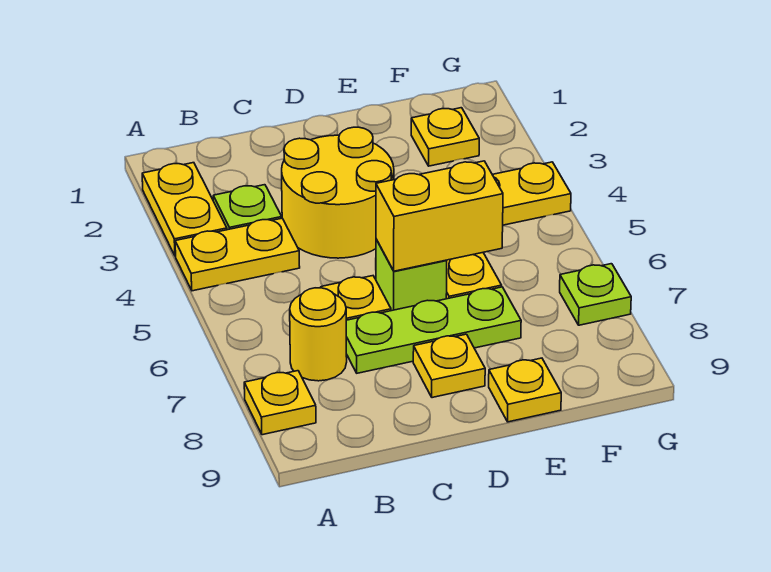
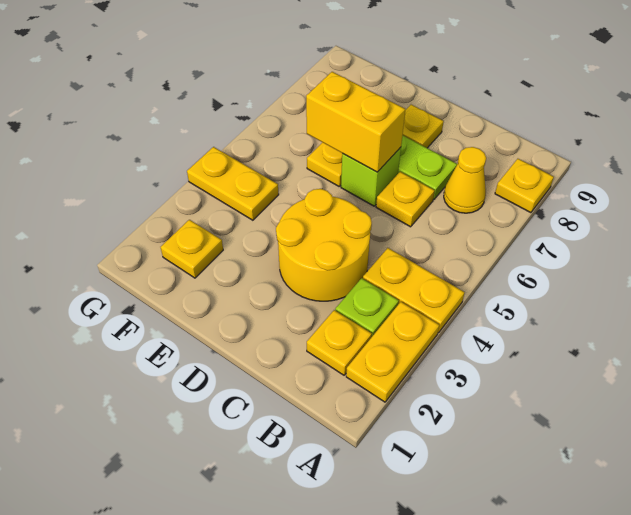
yellow round brick B7 level 1 -> yellow cone B7 level 1
yellow plate E9 level 1 -> yellow plate B2 level 1
lime plate G7 level 1 -> none

